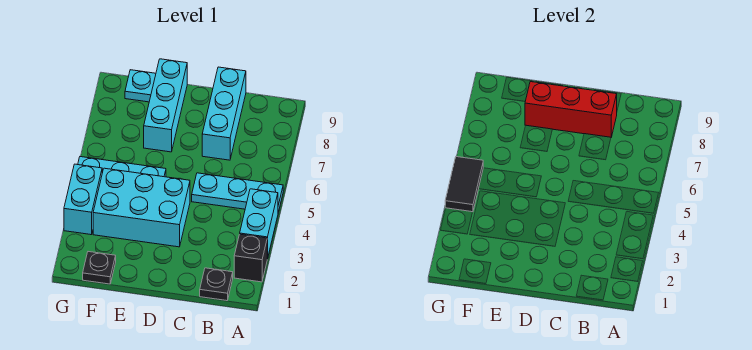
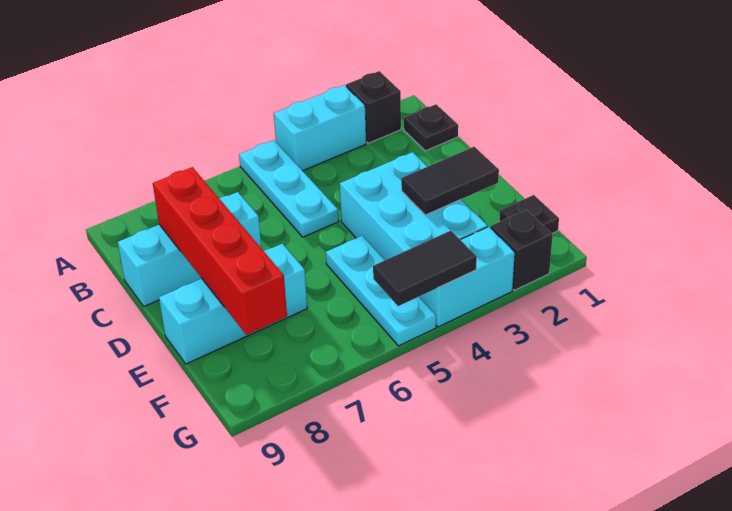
red brick C8:E8 level 2 -> red brick C8:F8 level 2
none -> black tile E2:E3 level 2
cyan plate F9 level 1 -> none
none -> black brick G2 level 1

